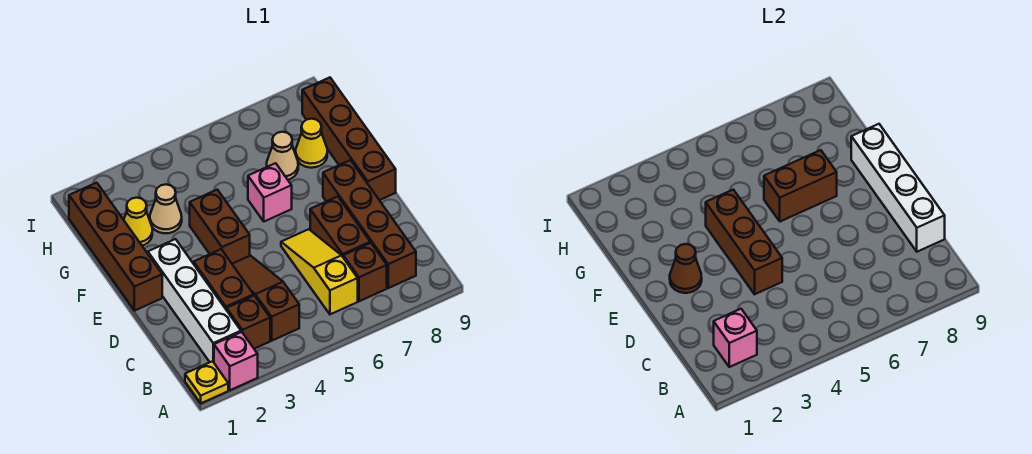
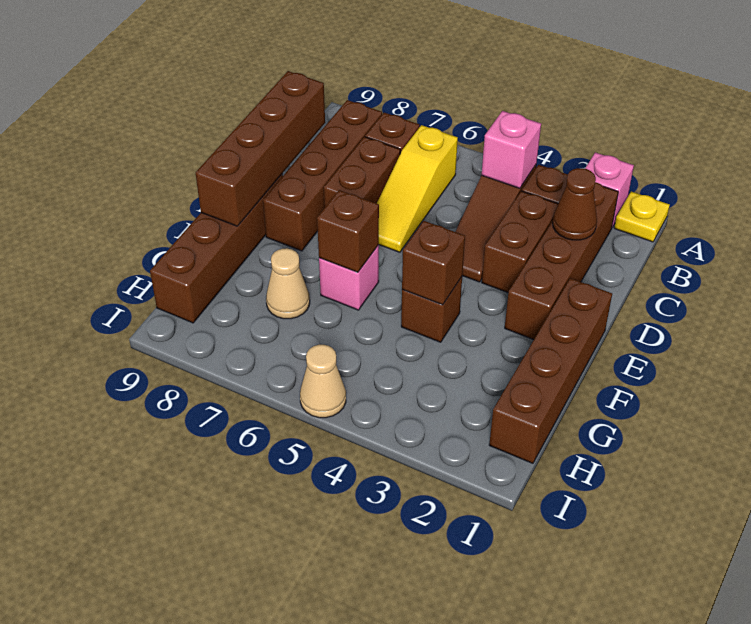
white brick B2:E2 level 1 -> brown brick B2:E2 level 1
pink brick B2 level 2 -> pink brick B4 level 2
white brick C9:F9 level 2 -> brown brick C9:F9 level 2
brown brick D4:F4 level 2 -> brown brick F4 level 2
brown cone E2 level 2 -> brown cone C2 level 2
brown brick E4:F4 level 1 -> brown brick F4 level 1
brown brick F6:F7 level 2 -> brown brick F6 level 2
yellow cone G2 level 1 -> none
tan cone G3 level 1 -> tan cone I5 level 1
yellow cone G8 level 1 -> none

